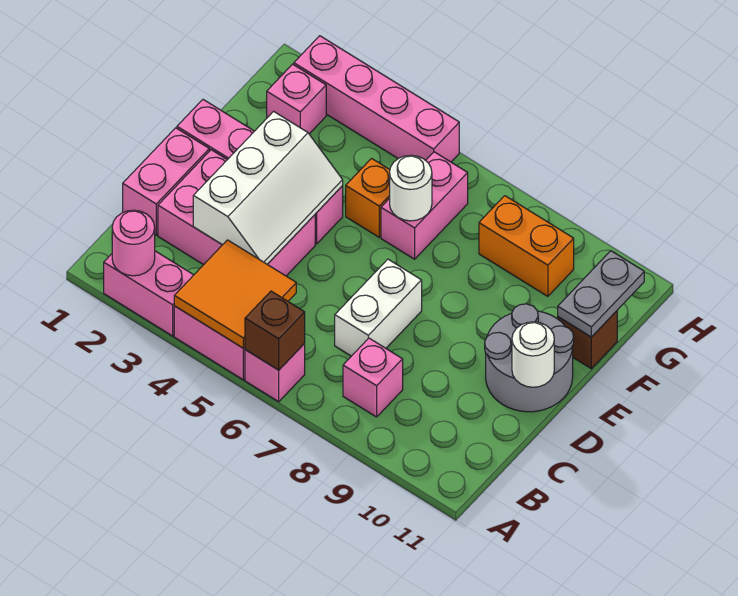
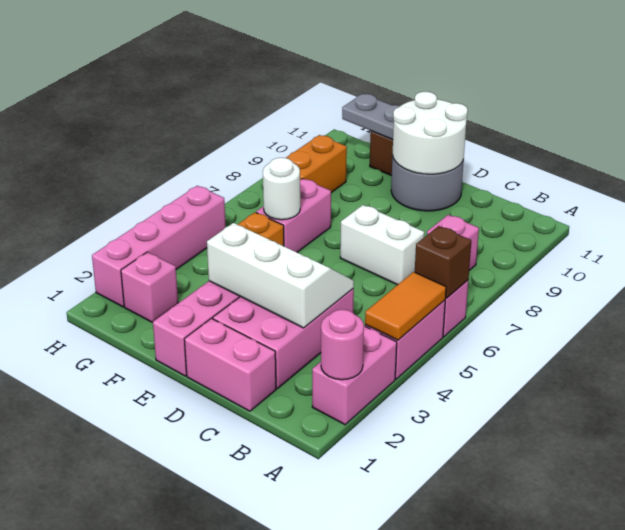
orange tile A4:B5 level 2 -> orange tile A4:A5 level 2
white round brick D11 level 2 -> white round brick D10:E11 level 2
pink brick F6:G6 level 1 -> pink brick F6:F7 level 1

